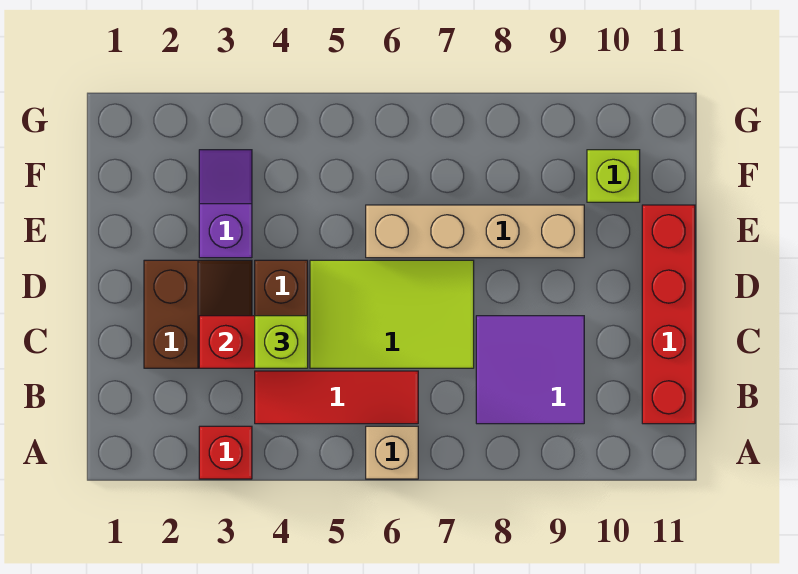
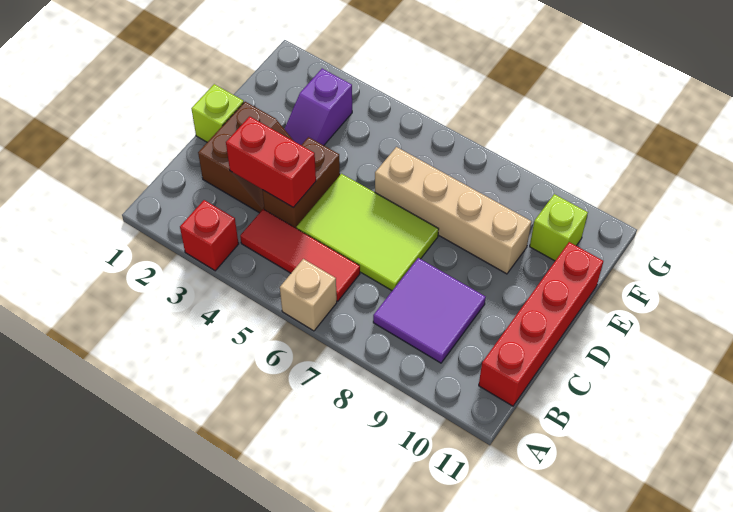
lime brick C4 level 3 -> lime brick D1 level 1
purple slope E3:F3 level 1 top E -> purple slope E3:F3 level 1 top F

